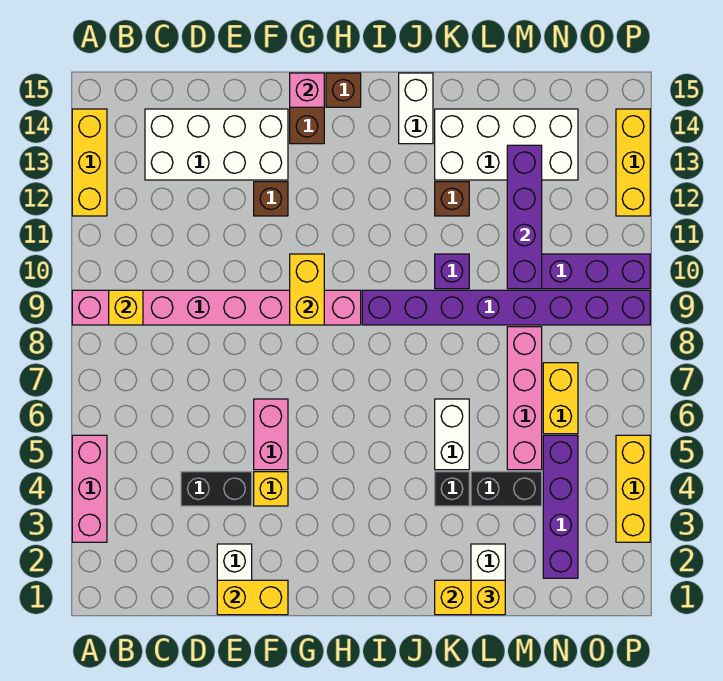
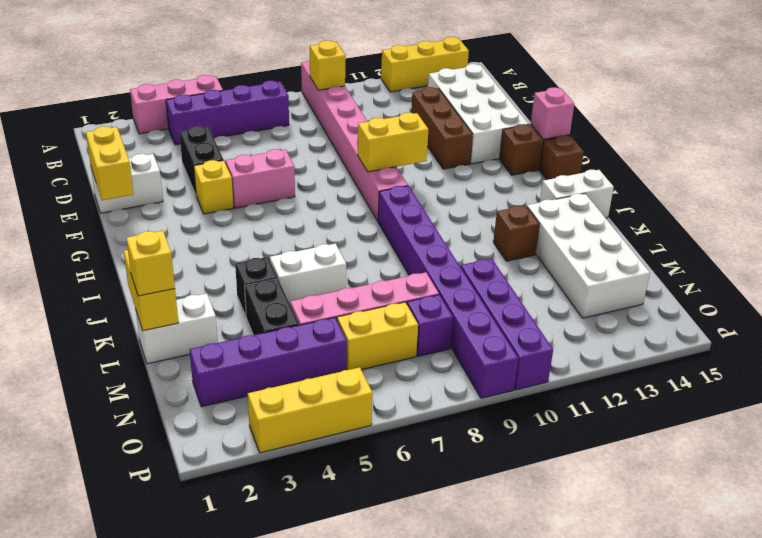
brown brick F12 level 1 -> brown brick D12:F12 level 1
purple brick K10 level 1 -> purple brick N8 level 1
purple brick M10:M13 level 2 -> purple brick B4:B7 level 1
yellow brick P12:P14 level 1 -> none

